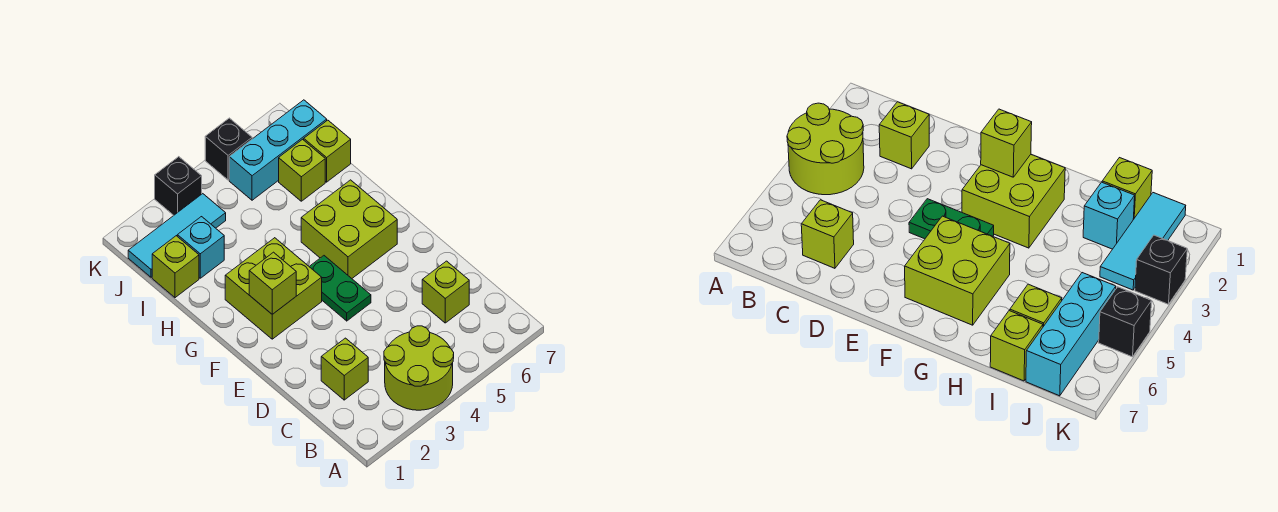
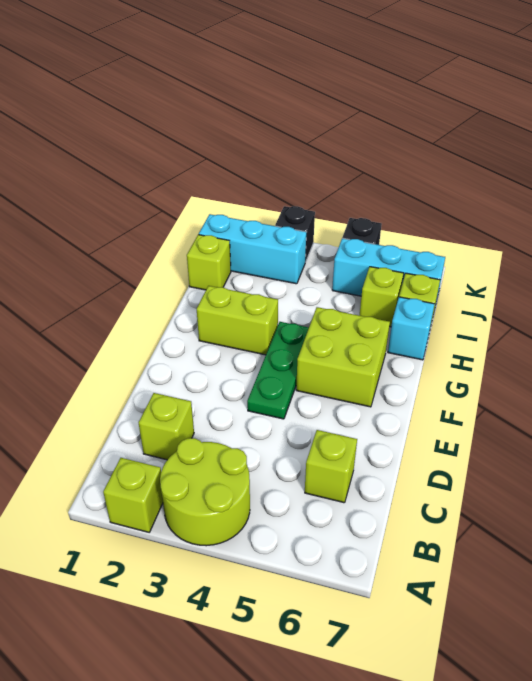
green plate E4:F4 level 1 -> green plate E4:G4 level 1
lime brick F2:G3 level 1 -> lime brick G2:G3 level 1
lime brick F2 level 2 -> lime brick A2 level 1
cyan brick I2 level 1 -> cyan brick H7 level 1
cyan tile J1:J3 level 1 -> cyan brick J1:J3 level 1

